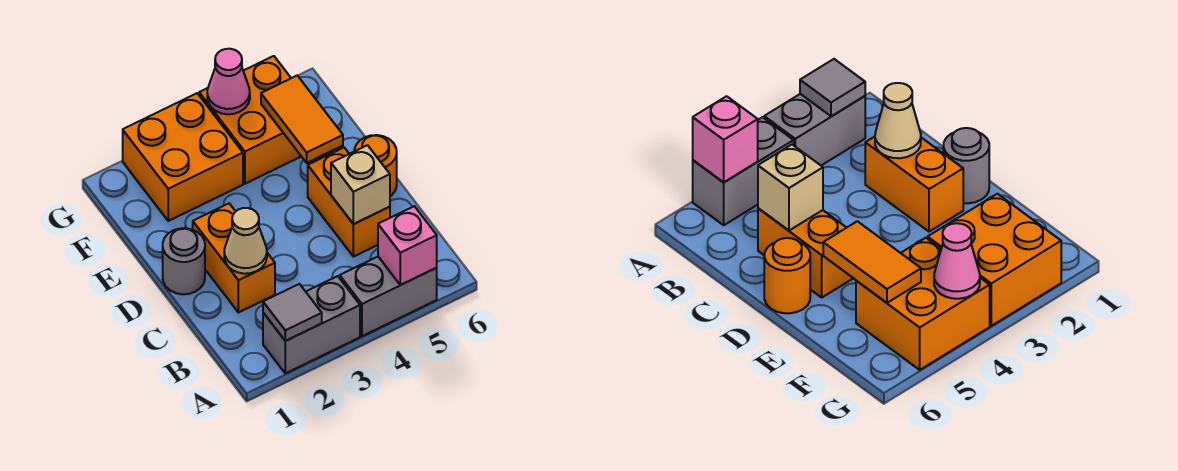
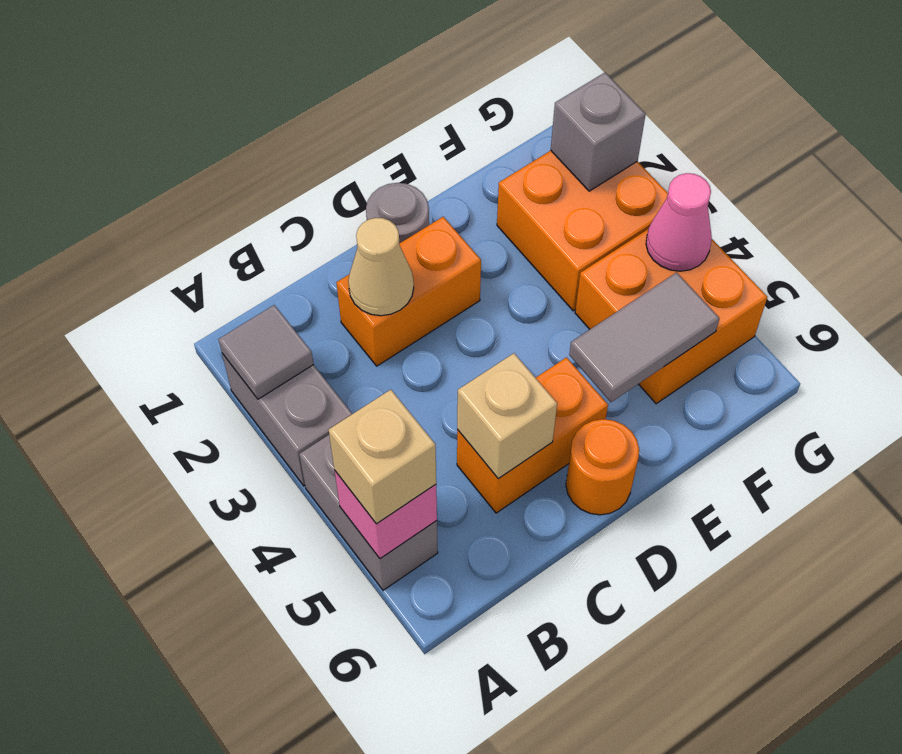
none -> tan brick A5 level 3
orange tile E5:F5 level 2 -> grey tile E5:F5 level 2
none -> grey brick G2 level 2

